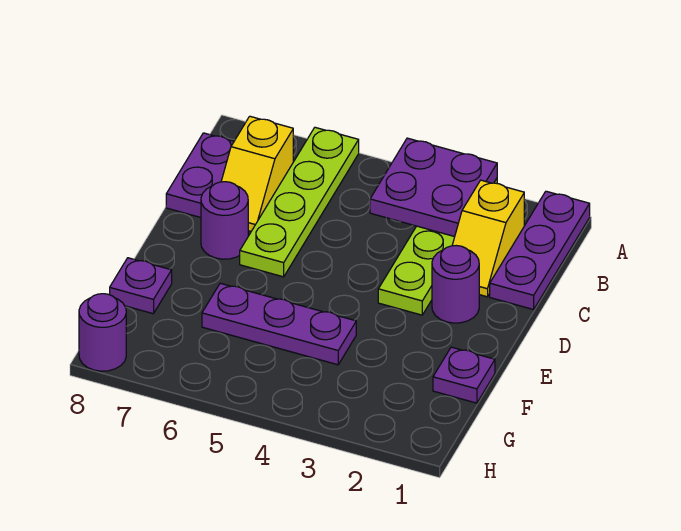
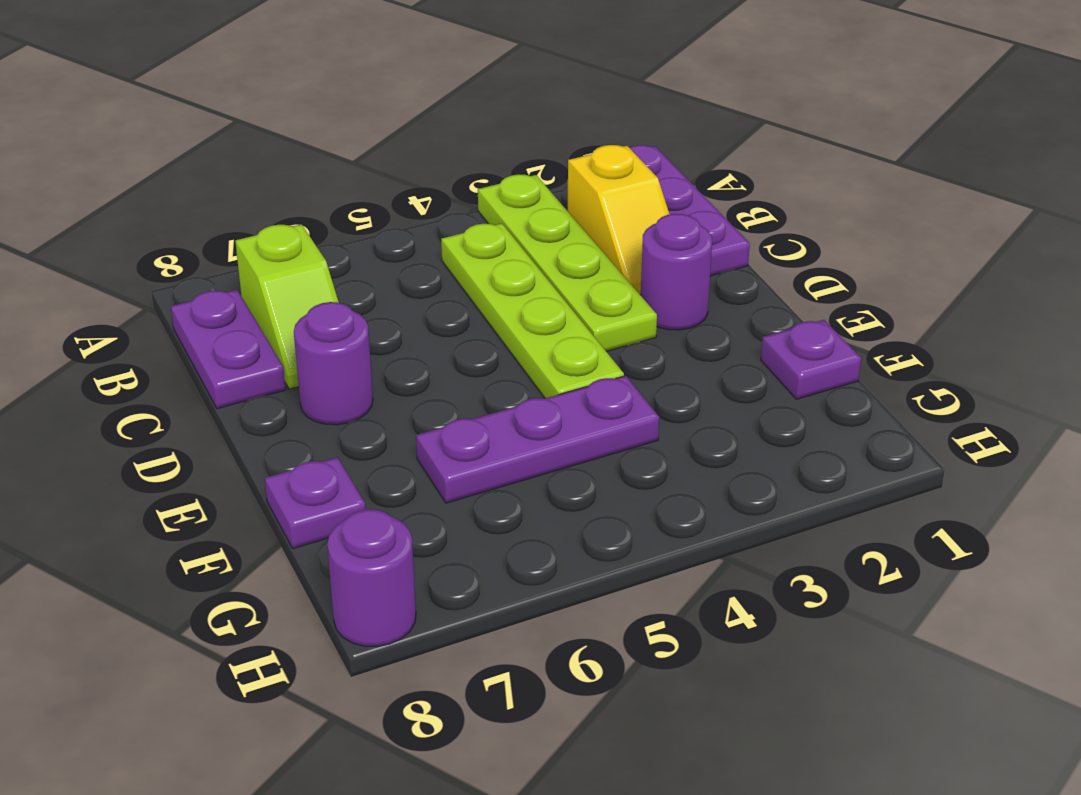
purple plate A3:B4 level 2 -> none
lime plate A6:D6 level 1 -> lime plate B4:E4 level 1
yellow slope B7:C7 level 1 top B -> lime slope B7:C7 level 1 top B

